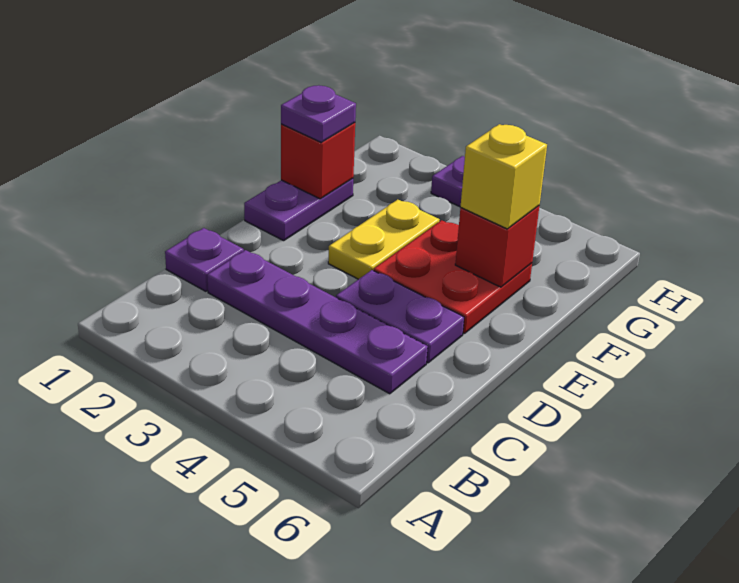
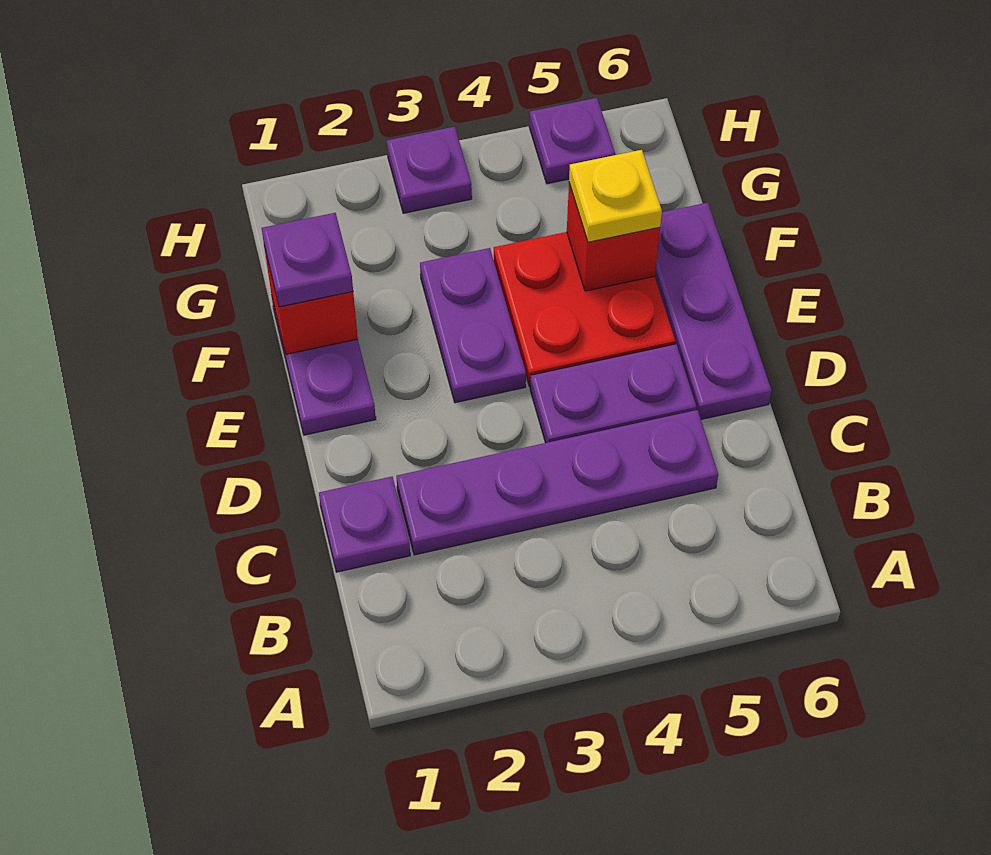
none -> purple plate D6:F6 level 1
yellow plate E3:F3 level 1 -> purple plate E3:F3 level 1
yellow brick F5 level 3 -> yellow plate F5 level 3
none -> purple plate H5 level 1

